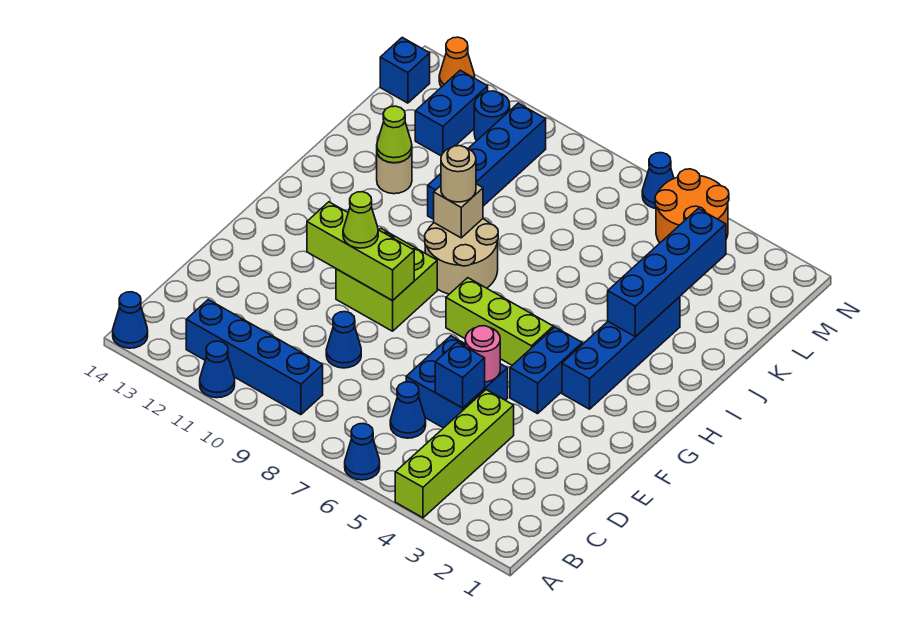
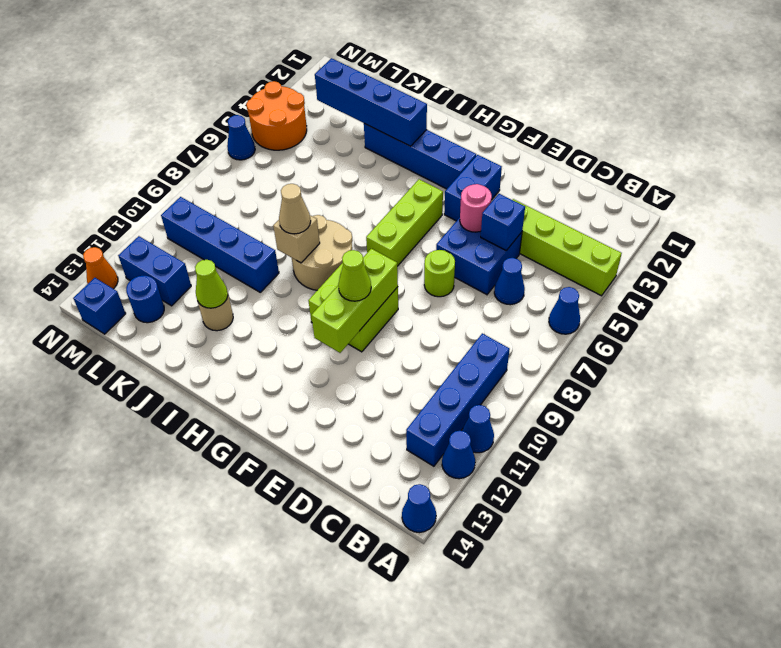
blue cone D9 level 1 -> blue cone A12 level 1
none -> lime round brick E7 level 1
blue brick F4:G4 level 1 -> blue brick F3:F4 level 1
tan round brick I9 level 3 -> tan cone I9 level 3
blue round brick M11 level 1 -> blue round brick L13 level 1

